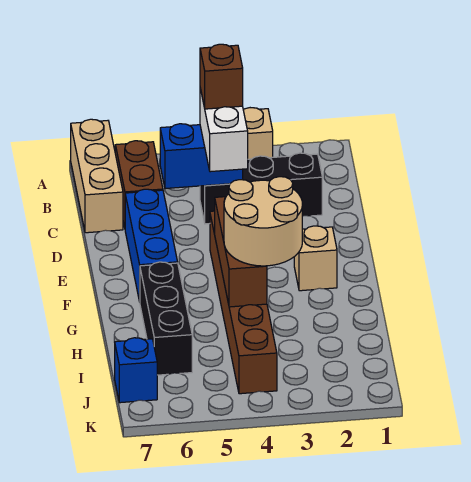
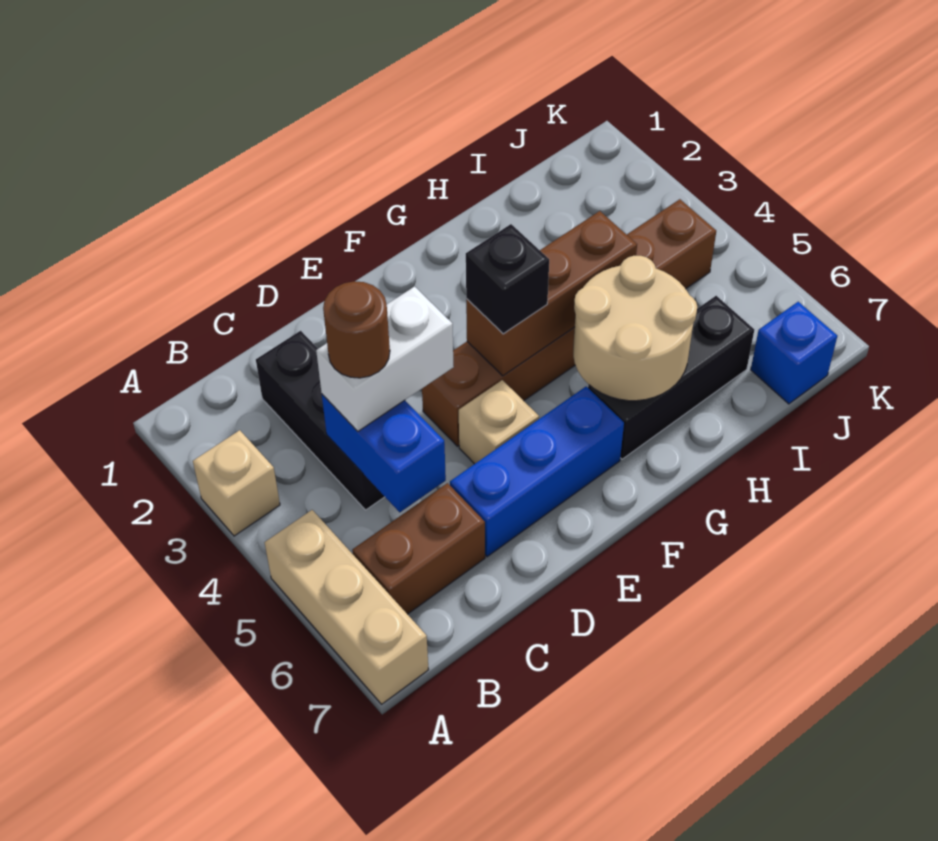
tan brick A7:C7 level 1 -> tan brick A5:A7 level 1
brown brick C4 level 4 -> brown round brick C4 level 4
tan brick F2 level 1 -> tan brick E5 level 1
none -> black brick F4 level 3
tan round brick G3:H4 level 3 -> tan round brick G5:H6 level 2

